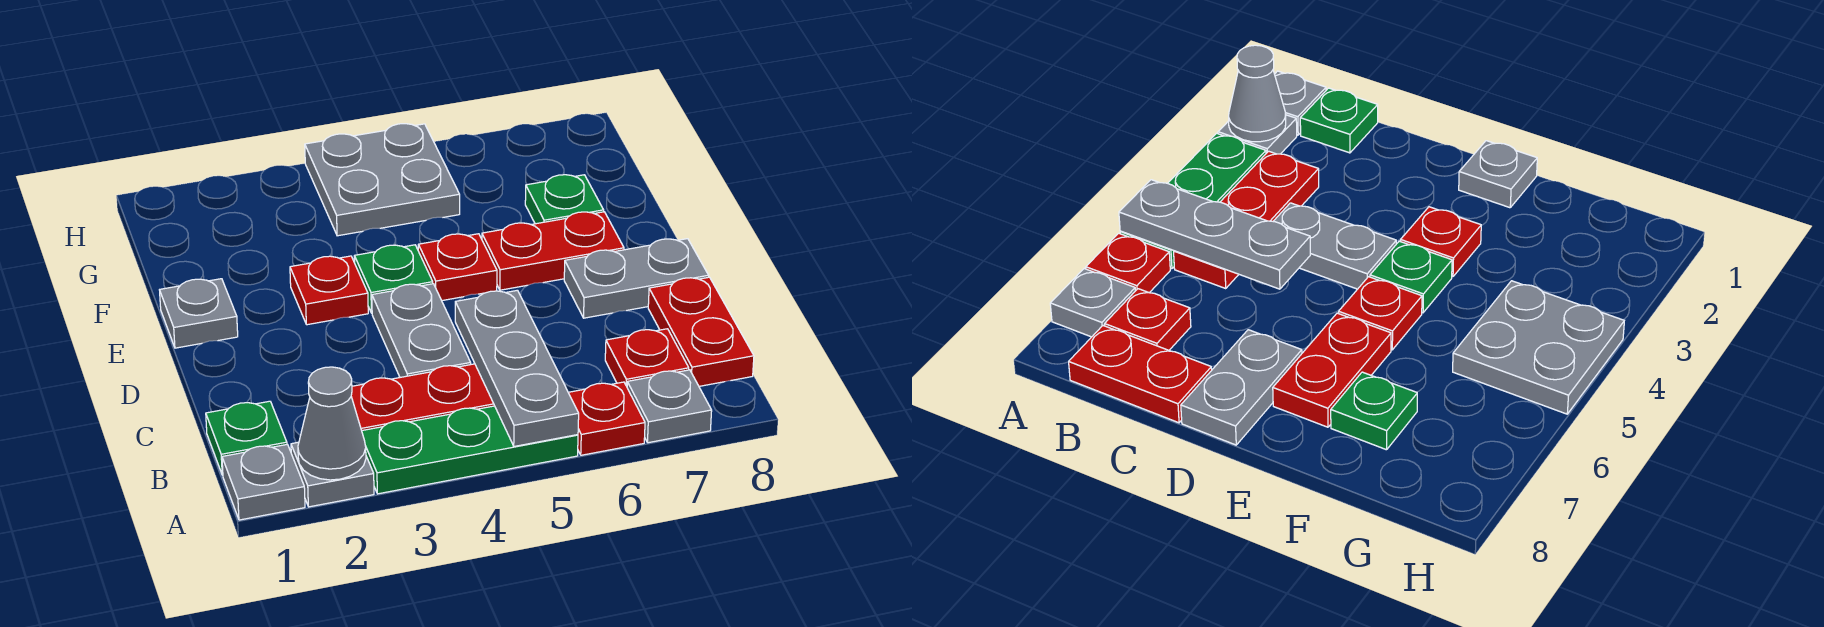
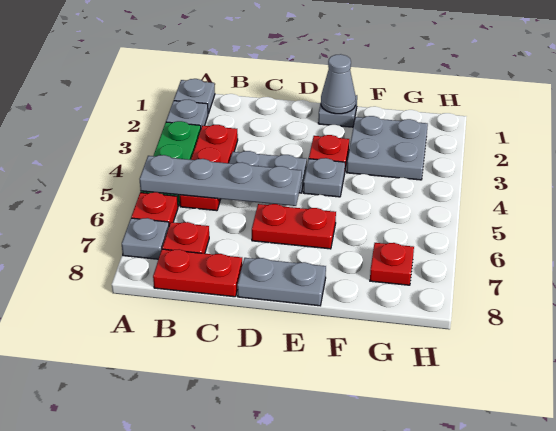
grey cone A2 level 2 -> grey cone E1 level 2
grey plate A5:C5 level 2 -> grey plate A5:D5 level 2
green plate B1 level 1 -> none
grey plate D7:D8 level 1 -> grey plate D8:E8 level 1
green plate E4 level 1 -> grey plate E4 level 1
red plate E5 level 1 -> red plate G7 level 1
red plate E6:E7 level 1 -> red plate D6:E6 level 1
green plate F7 level 1 -> none
grey plate G4:H5 level 1 -> grey plate F2:G3 level 1

